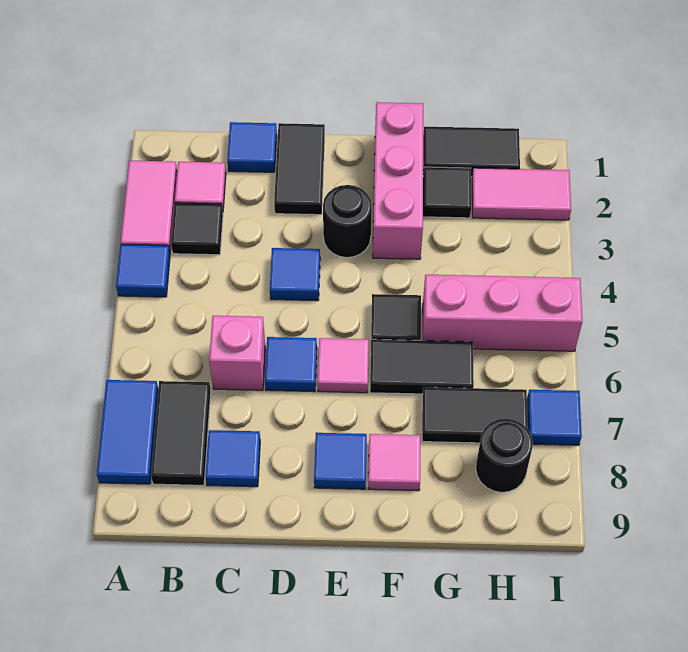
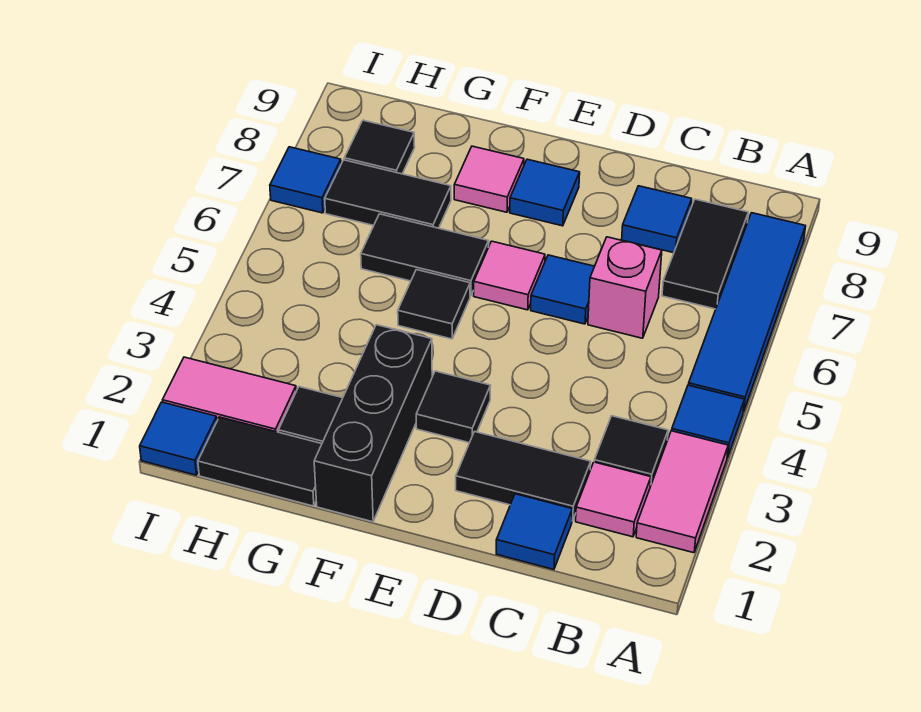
blue tile A7:A8 level 1 -> blue tile A5:A8 level 1
black tile D1:D2 level 1 -> black tile C2:D2 level 1
blue tile D4 level 1 -> blue tile I1 level 1
black round brick E3 level 1 -> black tile E3 level 1
pink brick F1:F3 level 1 -> black brick F1:F3 level 1
pink brick G5:I5 level 1 -> none
black round brick H8 level 1 -> black tile H8 level 1

